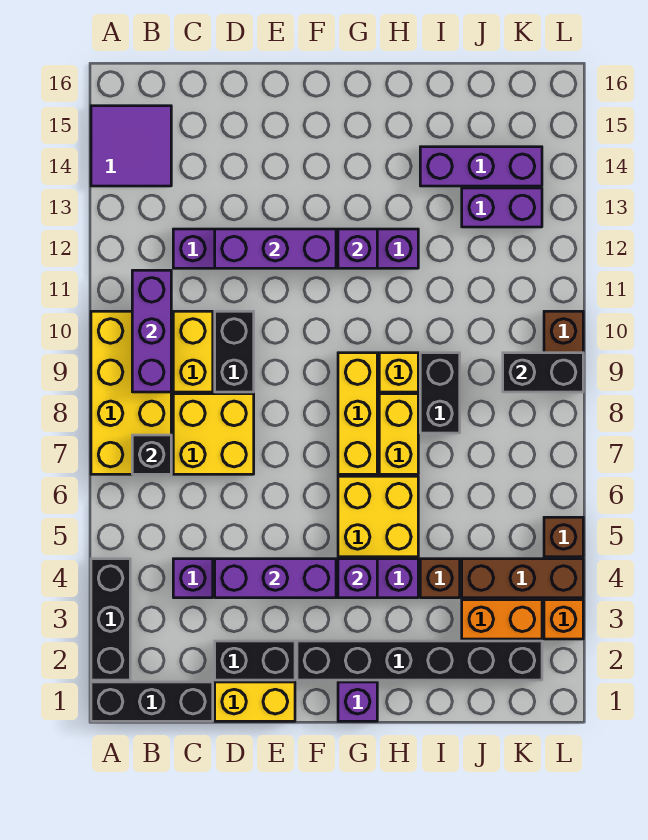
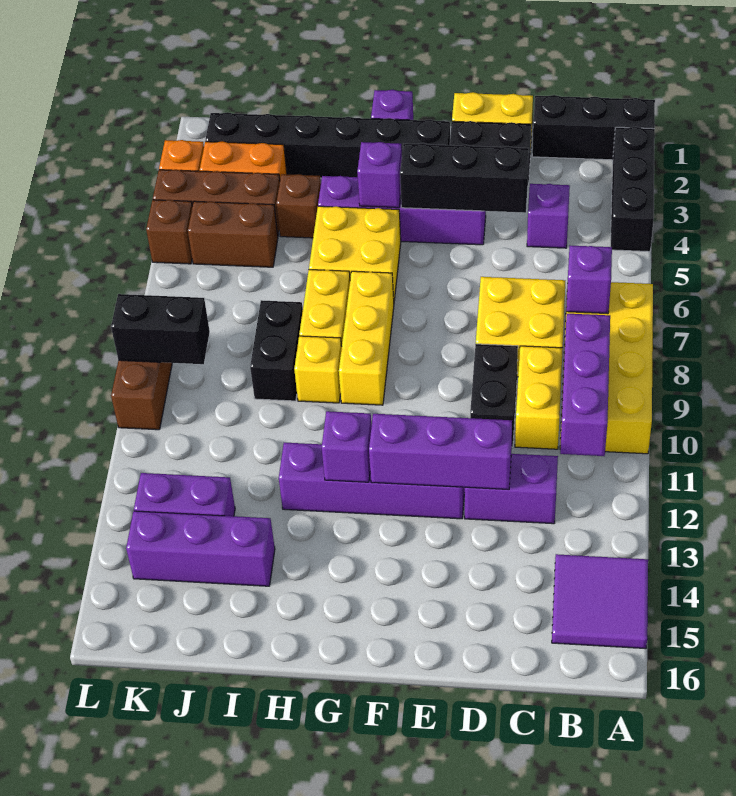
black brick B7 level 2 -> purple brick B7 level 2
purple brick D4:F4 level 2 -> black brick D4:F4 level 2
none -> brown brick J5:K5 level 1

